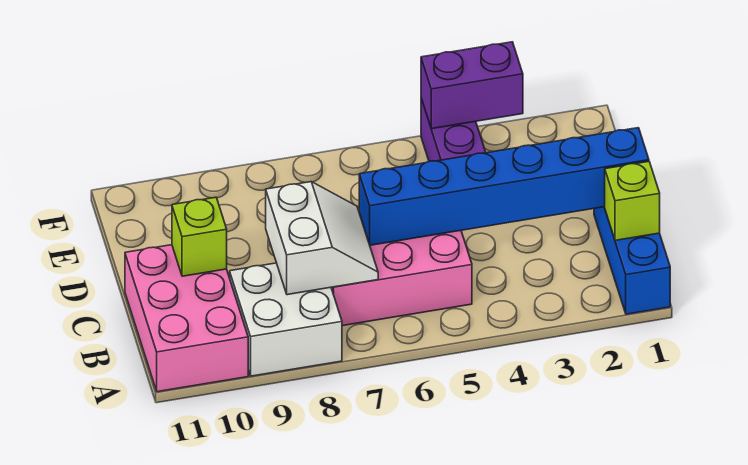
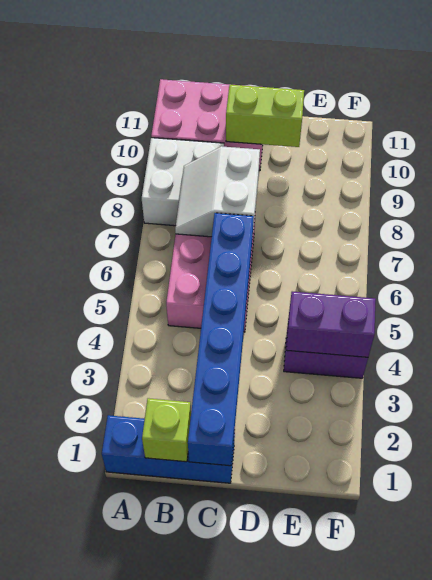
white slope B7:C8 level 2 top 8 -> white slope B7:C8 level 2 top C
lime brick C10 level 2 -> lime brick C10:D10 level 2
purple brick F3:F4 level 2 -> purple brick E4:F4 level 2

